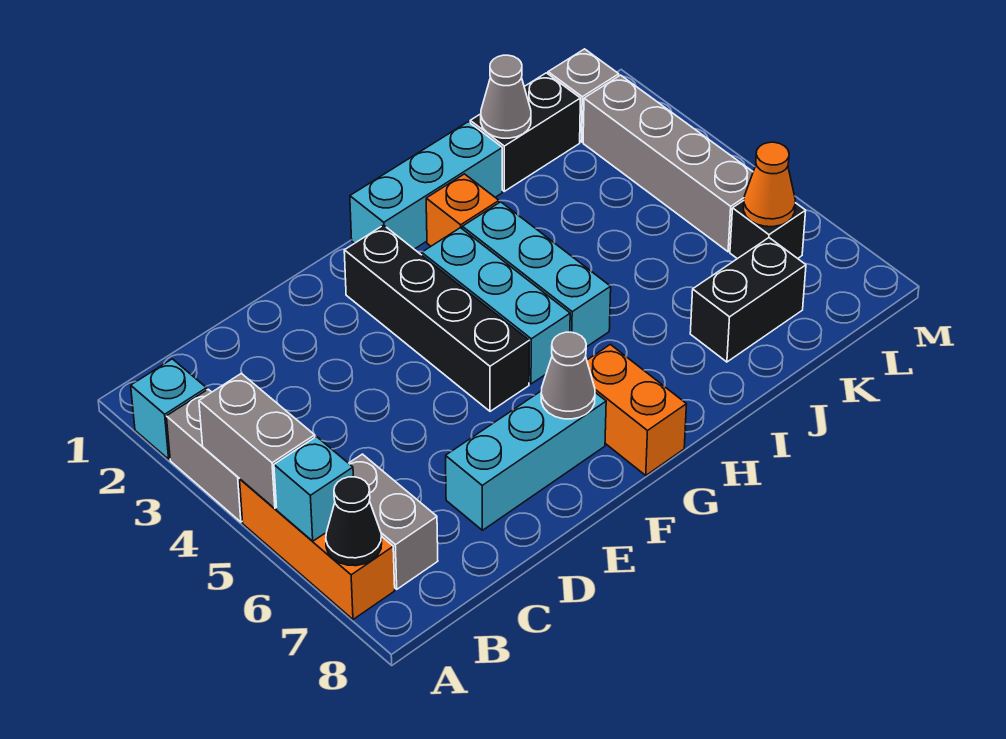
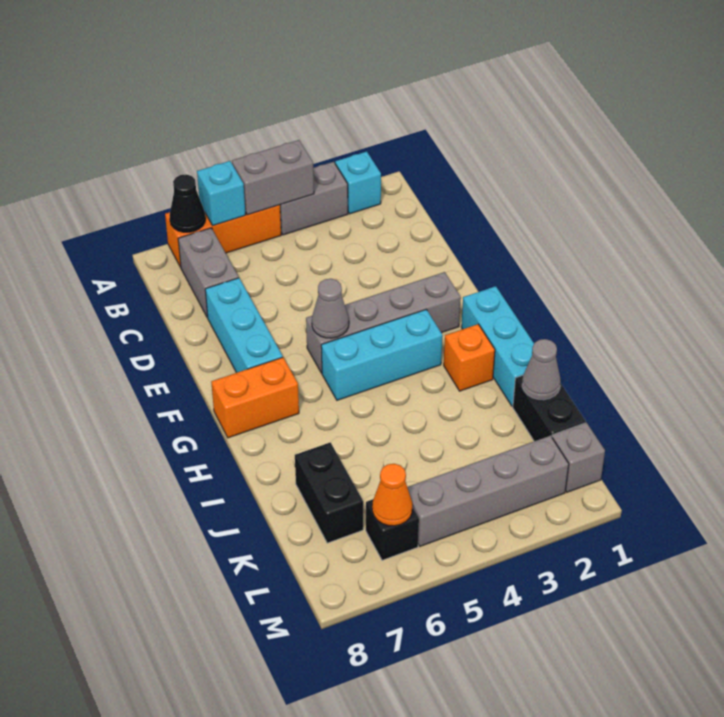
grey brick B6:B7 level 1 -> grey brick B7:C7 level 1
black brick F2:F5 level 1 -> grey brick F2:F5 level 1
grey cone F7 level 2 -> grey cone F5 level 2
cyan brick H3:H5 level 1 -> none

